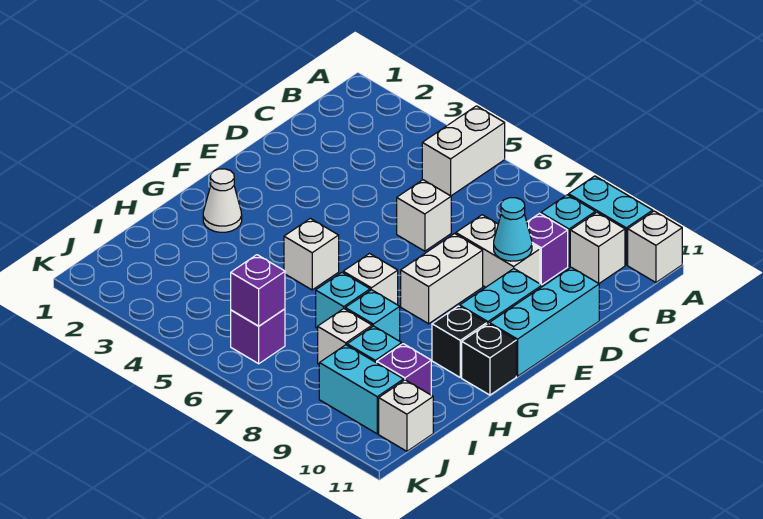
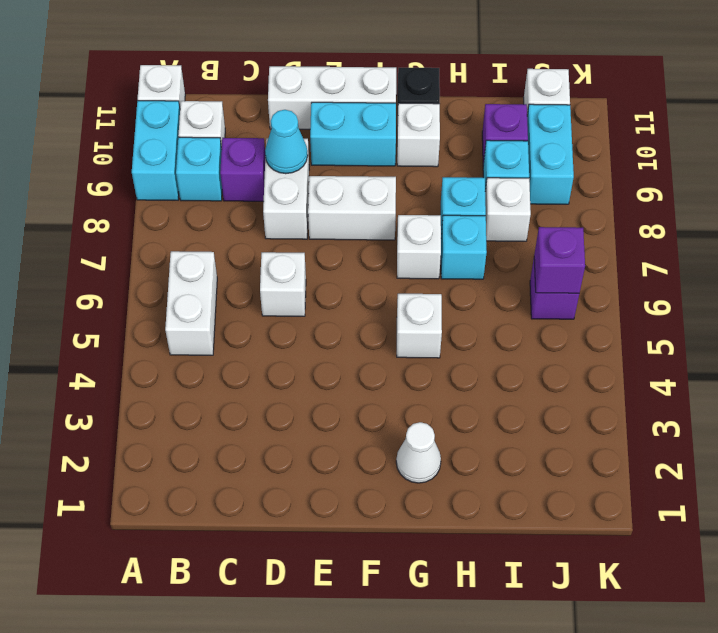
white brick A5:B5 level 1 -> white brick B5:B6 level 1
cyan brick D11:F11 level 1 -> white brick D11:F11 level 1
black brick G10 level 1 -> white brick G10 level 1

